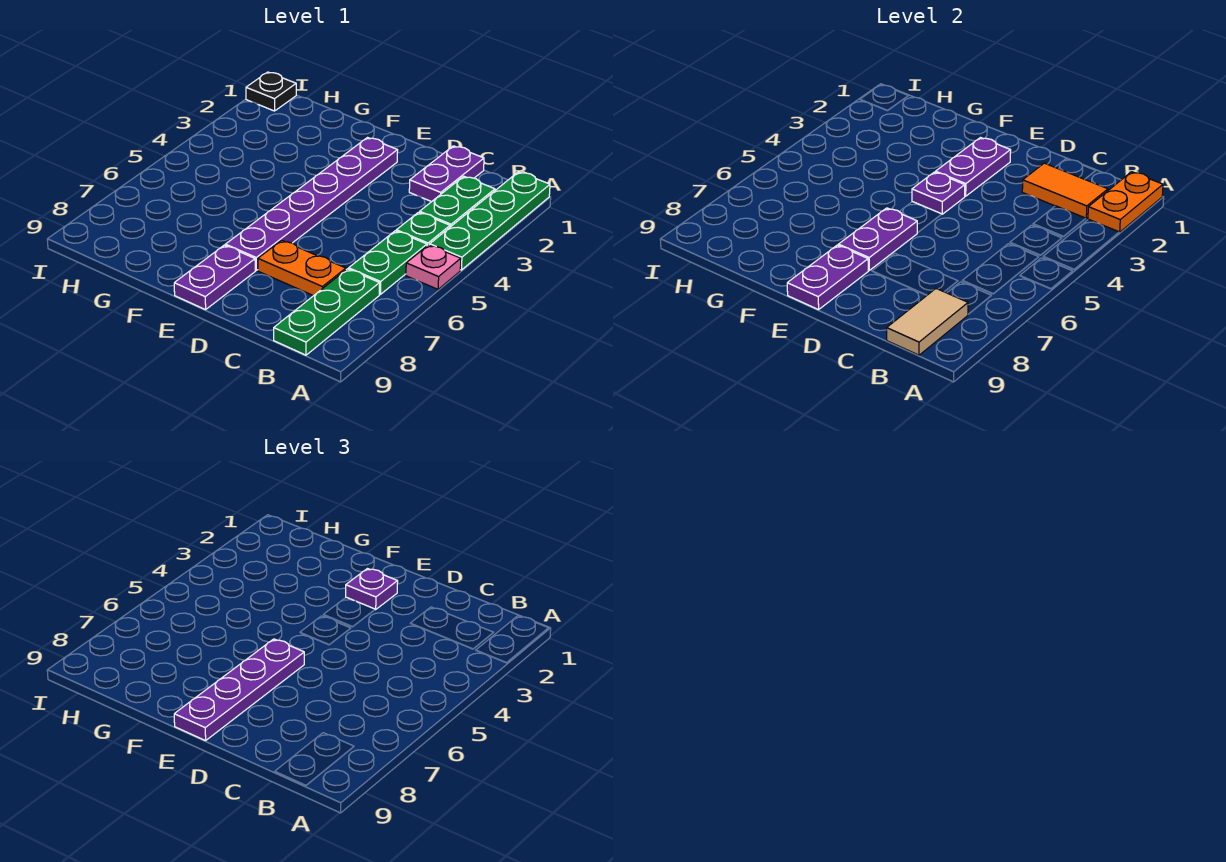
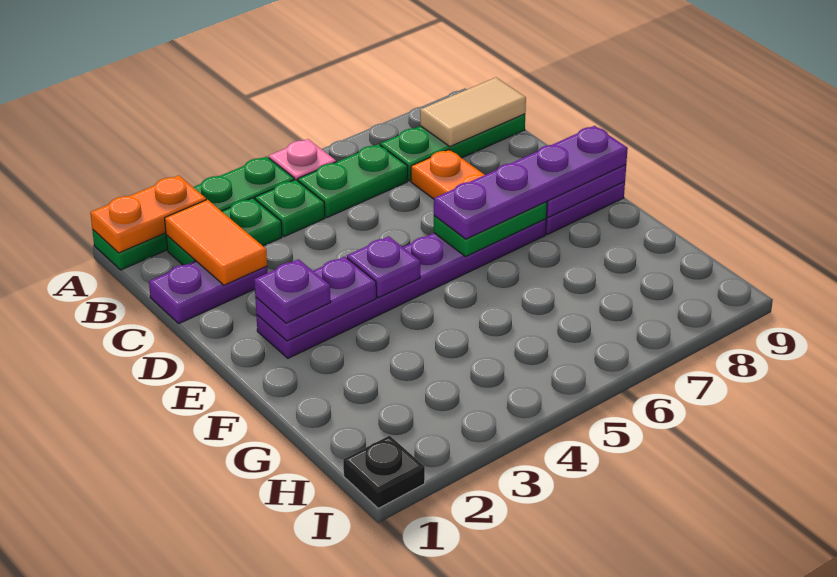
purple plate E6:E7 level 2 -> green plate E6:E7 level 2

